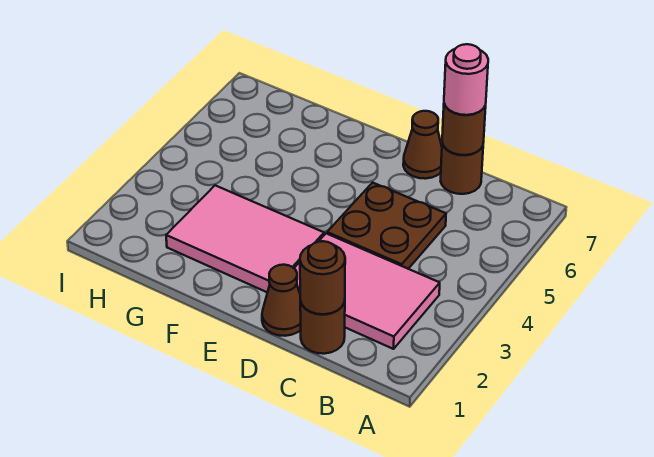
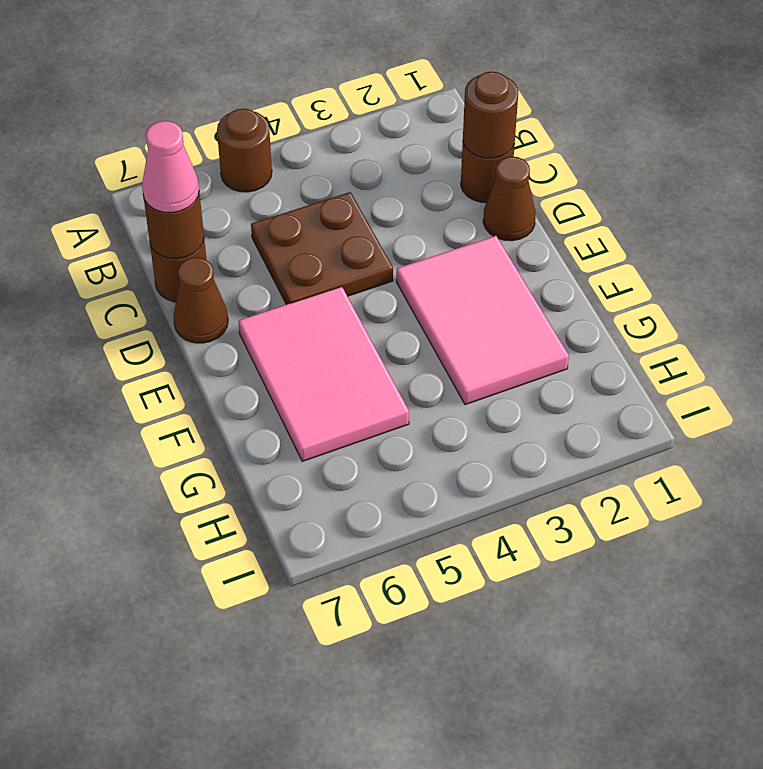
none -> brown round brick A5 level 1
pink tile B2:D3 level 1 -> pink tile E5:G6 level 1
pink round brick C7 level 3 -> pink cone C7 level 3

